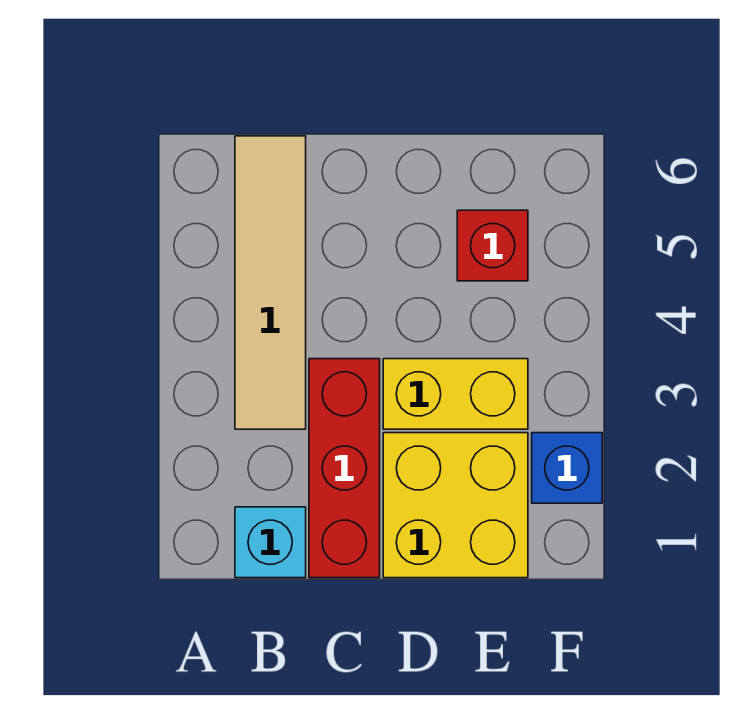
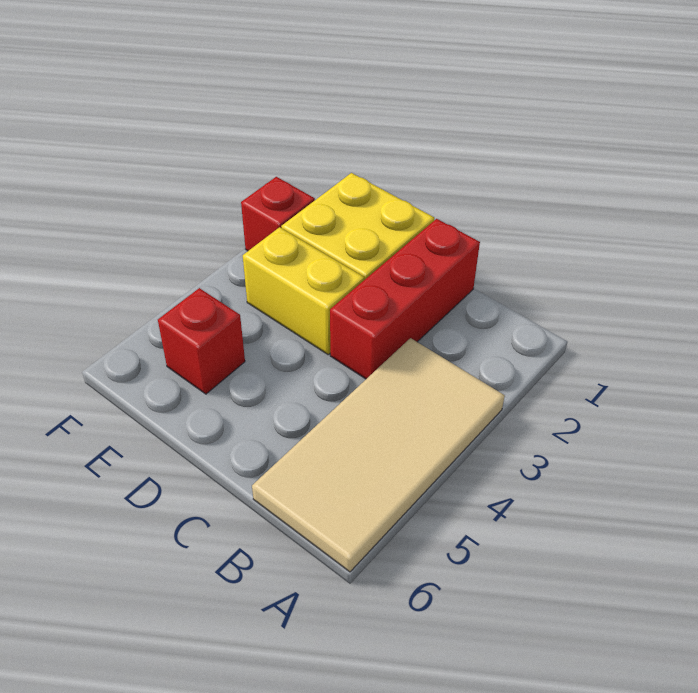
cyan brick B1 level 1 -> none
tan tile B3:B6 level 1 -> tan tile A3:B6 level 1
blue brick F2 level 1 -> red brick F2 level 1

